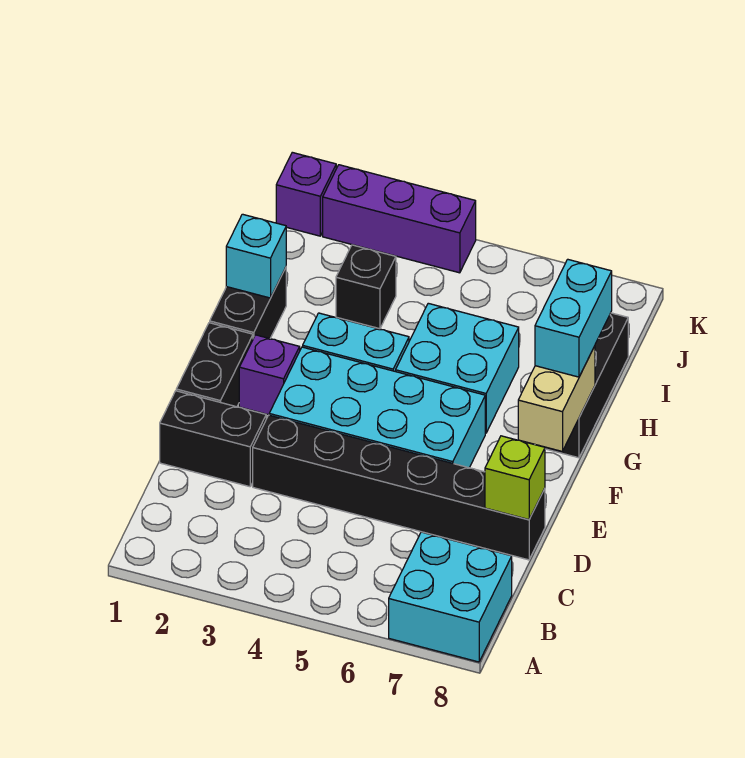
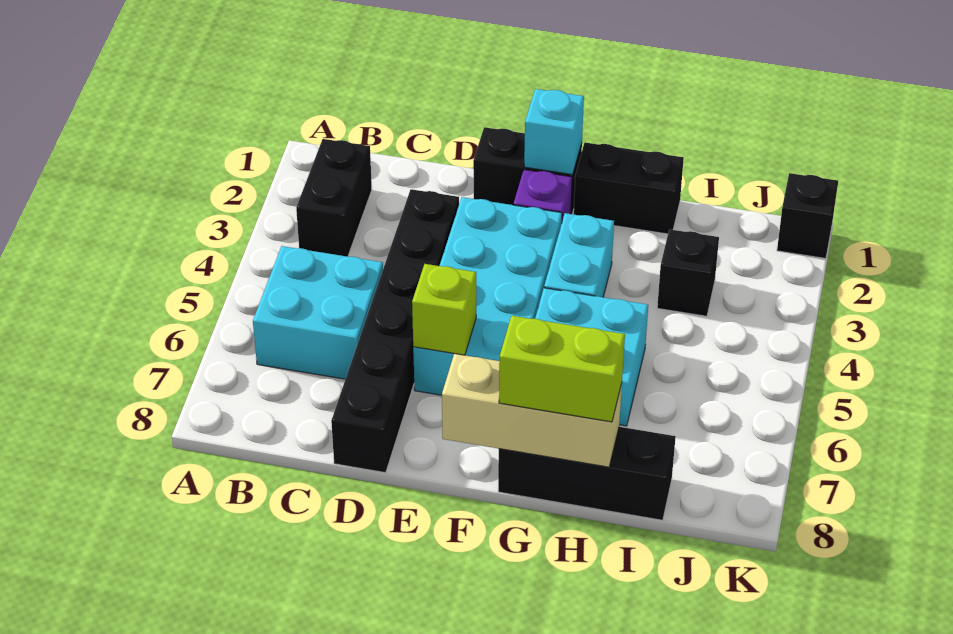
cyan brick A7:B8 level 1 -> cyan brick B5:C6 level 1
black brick D1:D2 level 1 -> black brick B2:B3 level 1
lime brick D8 level 2 -> lime brick E6 level 2
tan brick F8:G8 level 2 -> tan brick F8:H8 level 2
cyan brick G8:H8 level 3 -> lime brick G8:H8 level 3
cyan brick H1 level 2 -> cyan brick F1 level 2
purple brick K1 level 1 -> black brick K1 level 1
purple brick K2:K4 level 1 -> none

